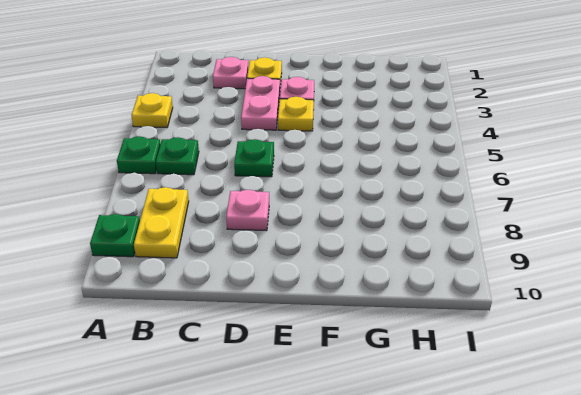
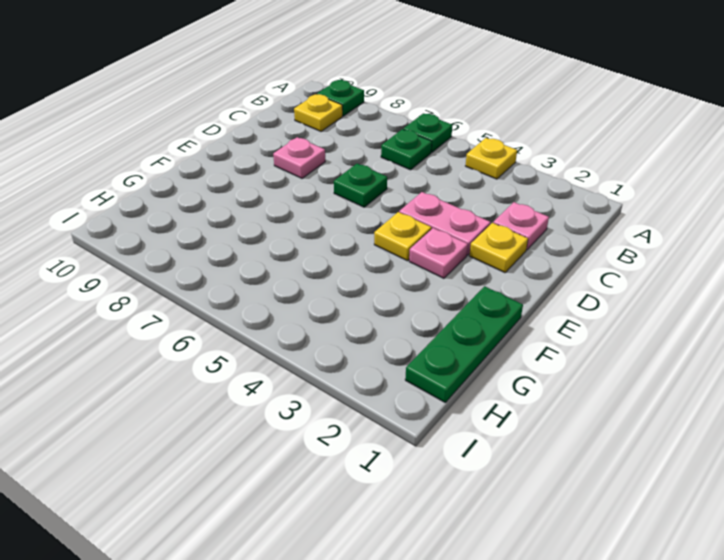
yellow plate B8:B9 level 1 -> yellow plate B9 level 1
none -> green plate F1:H1 level 1

